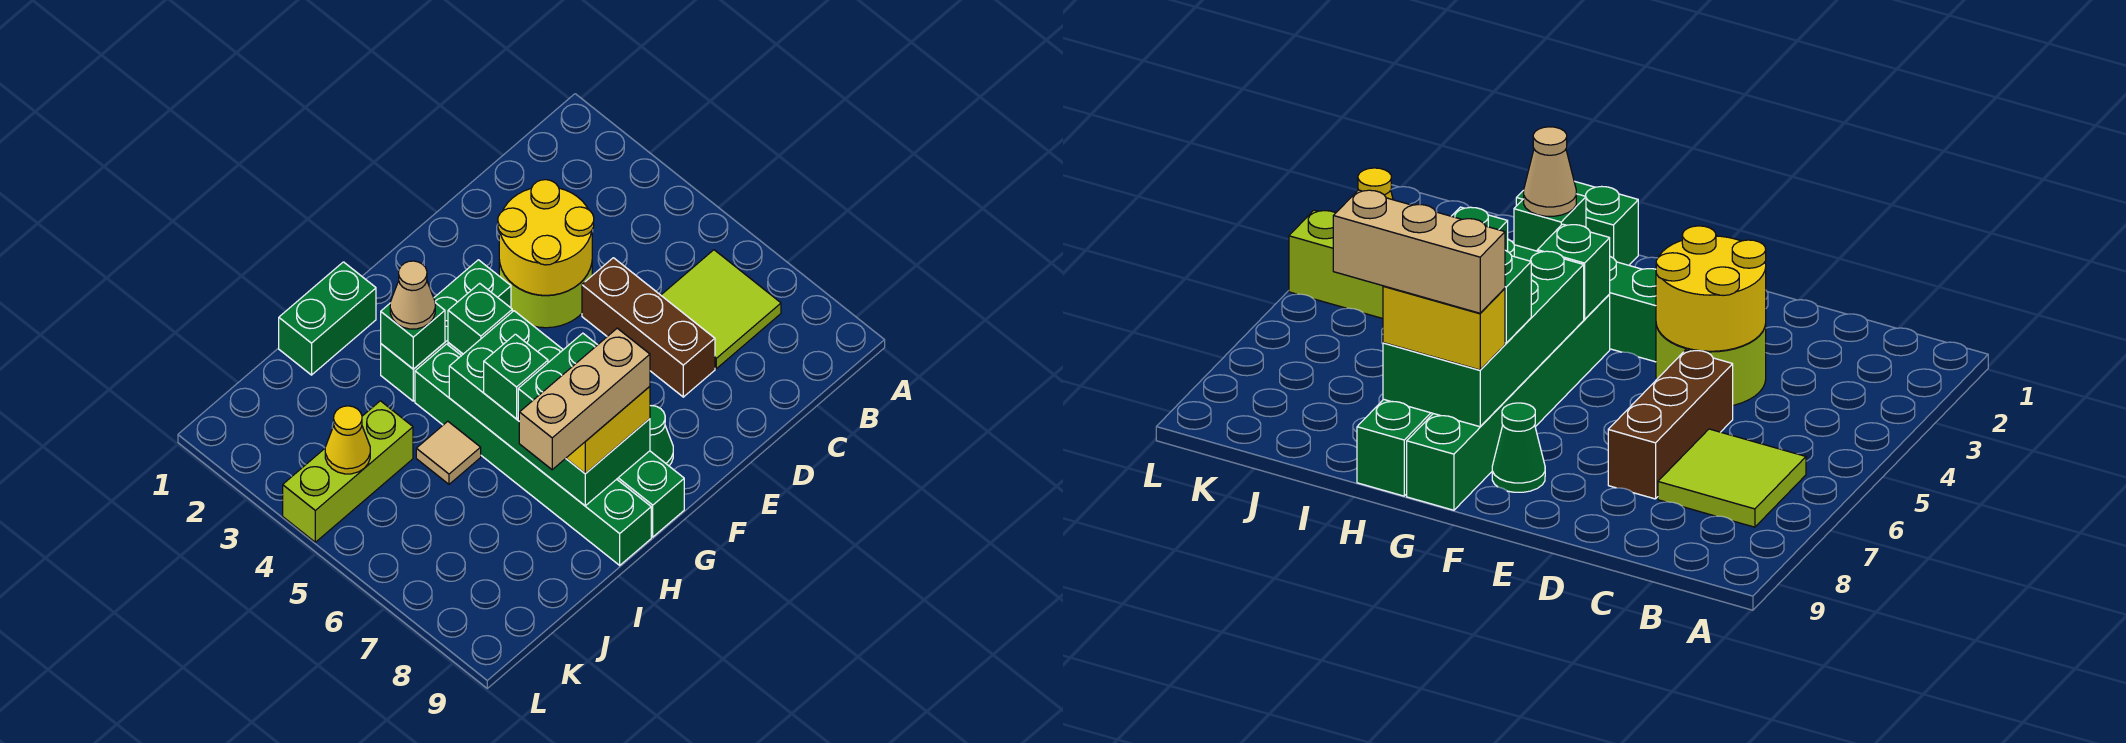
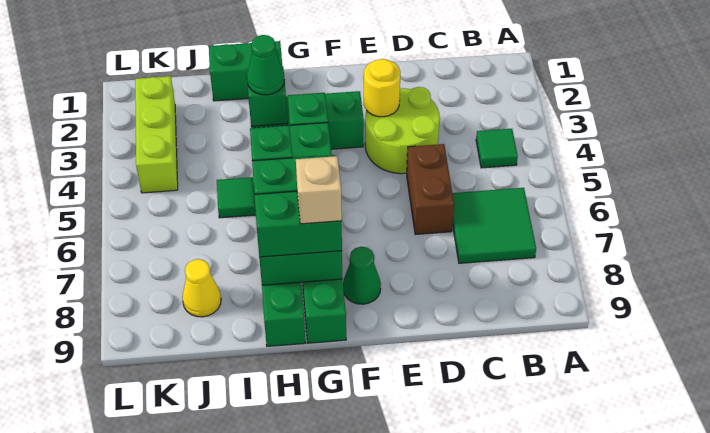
none -> green tile B4 level 1
lime tile B6:C7 level 1 -> green tile B6:C7 level 1
yellow round brick D3:E4 level 2 -> yellow round brick E3 level 2
brown brick D5:D7 level 1 -> brown brick D5:D6 level 1
yellow brick G8:H8 level 3 -> green brick G8:H8 level 3
tan brick G8:I8 level 4 -> tan brick G8 level 4
tan cone H3 level 3 -> green cone H3 level 3
tan tile I5 level 1 -> green tile I5 level 1
lime brick J4:L4 level 1 -> lime brick K2:K4 level 1
yellow cone K4 level 2 -> yellow cone J8 level 1

